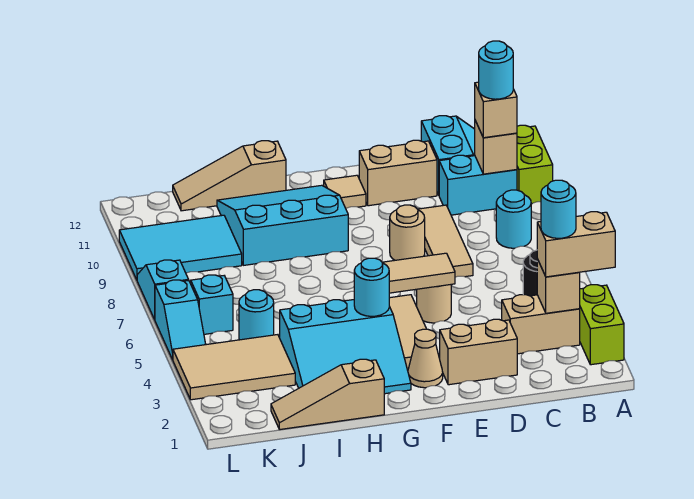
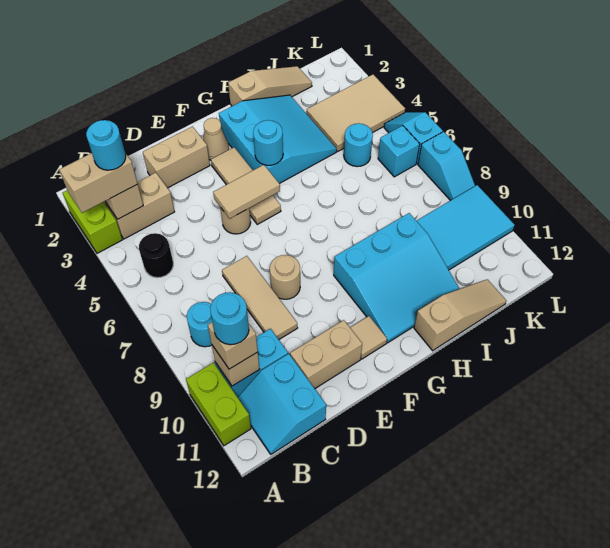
cyan slope G2:I4 level 1 top 4 -> cyan slope G2:I4 level 1 top G

